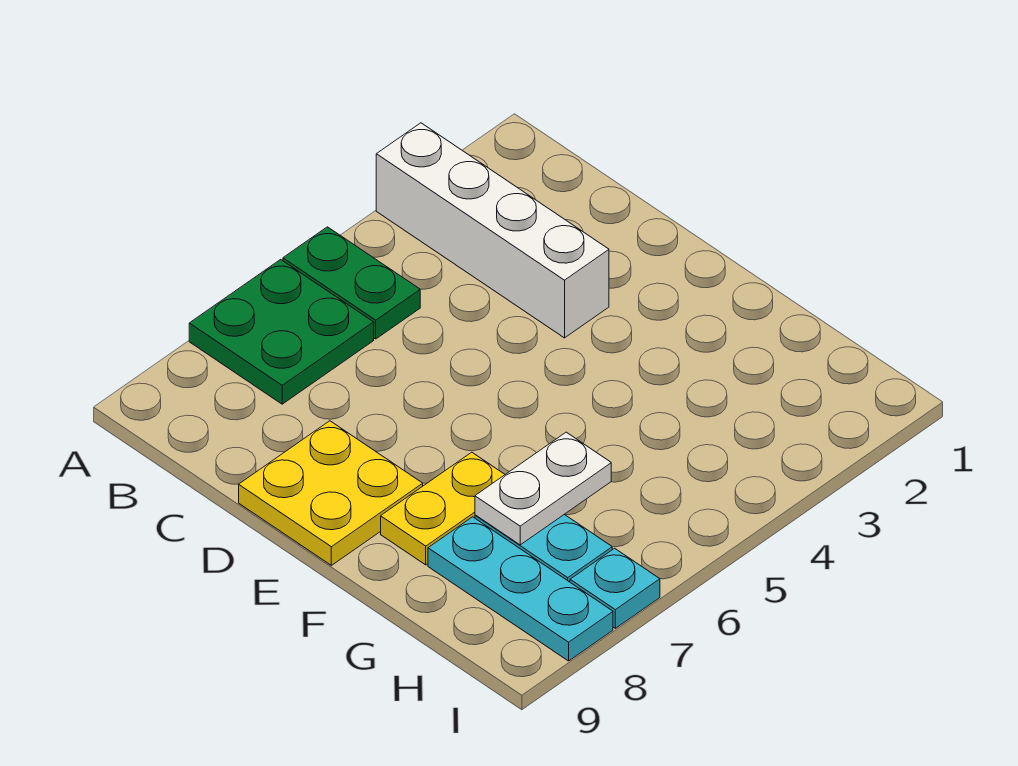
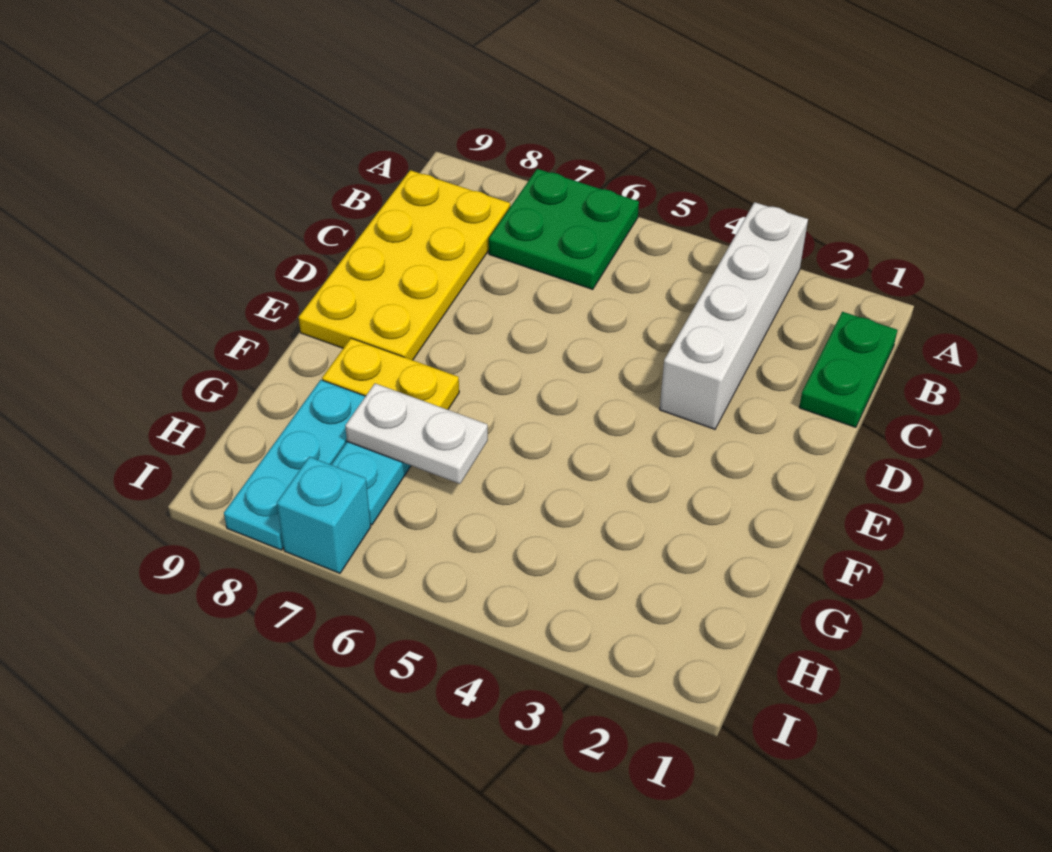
green plate A5:B5 level 1 -> green plate B1:C1 level 1
yellow plate D8:E9 level 1 -> yellow plate B8:E9 level 1
cyan plate I7 level 1 -> cyan brick I7 level 1

